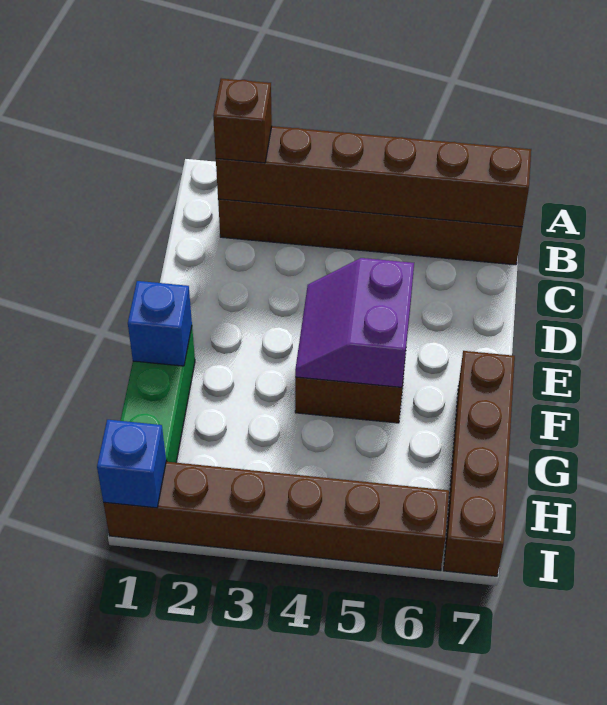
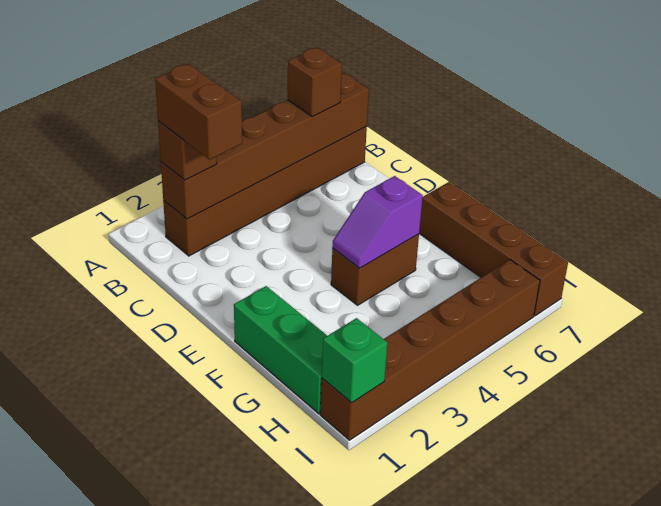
none -> brown brick B2:C2 level 4
none -> brown brick B6 level 3
purple slope E4:F5 level 2 top 5 -> purple slope F4:F5 level 2 top 5
blue brick F1 level 2 -> none
blue brick I1 level 2 -> green brick I1 level 2

